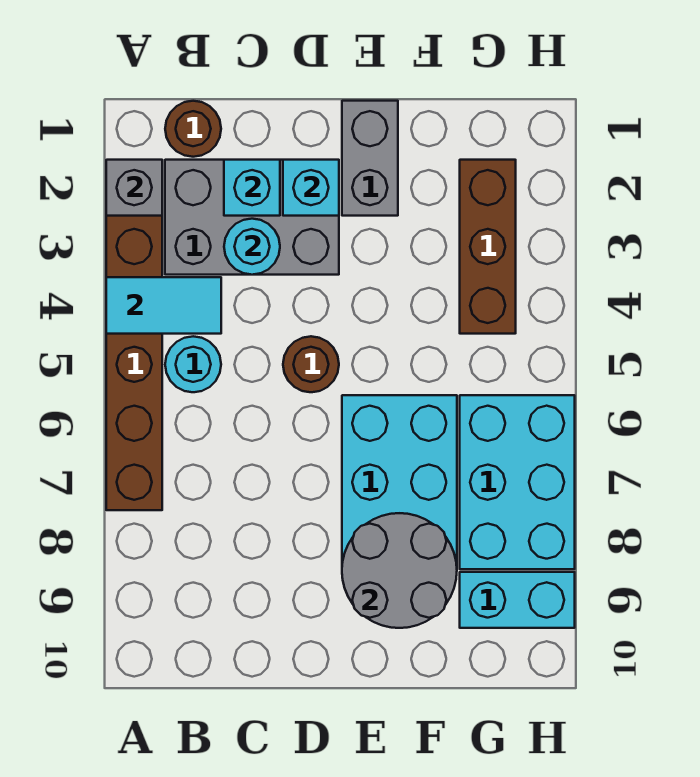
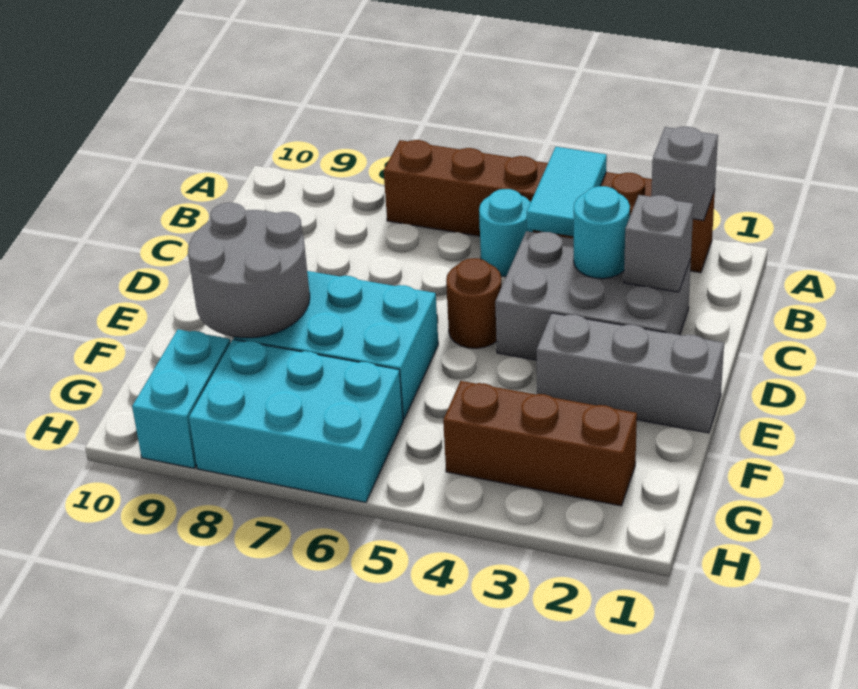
brown round brick B1 level 1 -> none
grey brick B2:D3 level 1 -> grey brick C2:D4 level 1
cyan brick C2 level 2 -> grey brick C2 level 2
cyan brick D2 level 2 -> none
grey brick E1:E2 level 1 -> grey brick E1:E3 level 1

